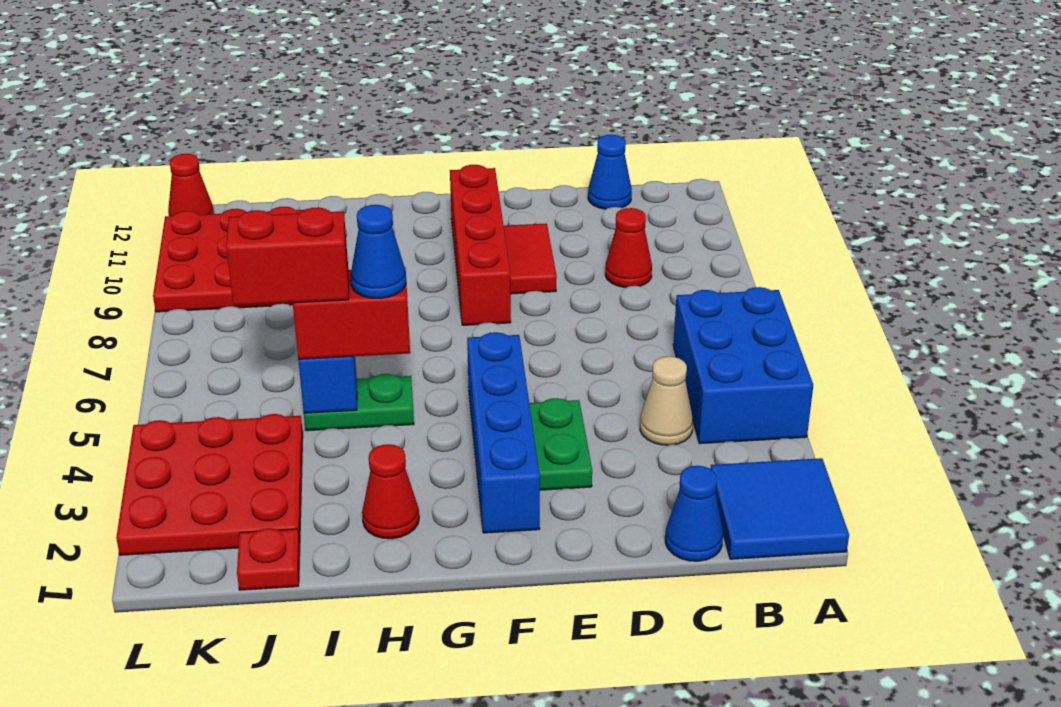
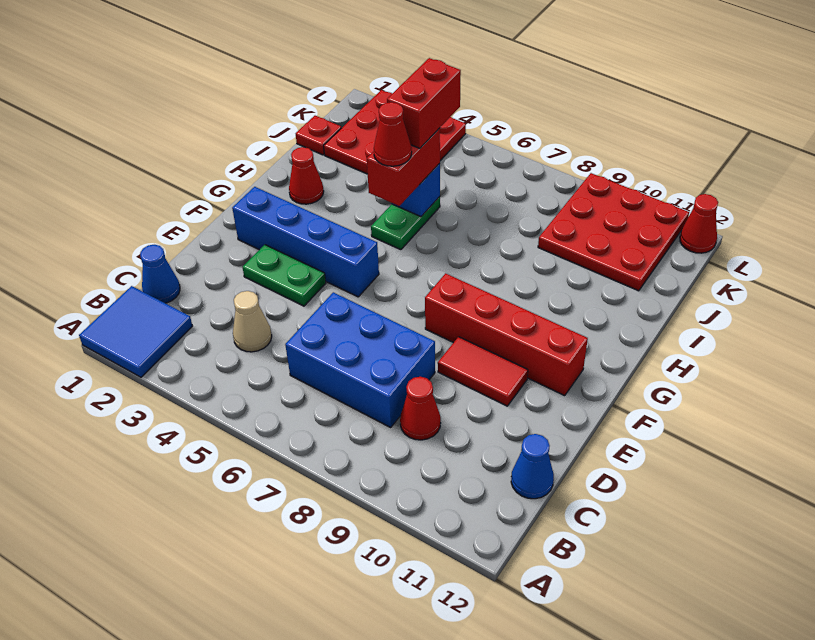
blue brick A4:B6 level 1 -> blue brick C6:D8 level 1
blue cone H5 level 4 -> red cone H5 level 4

